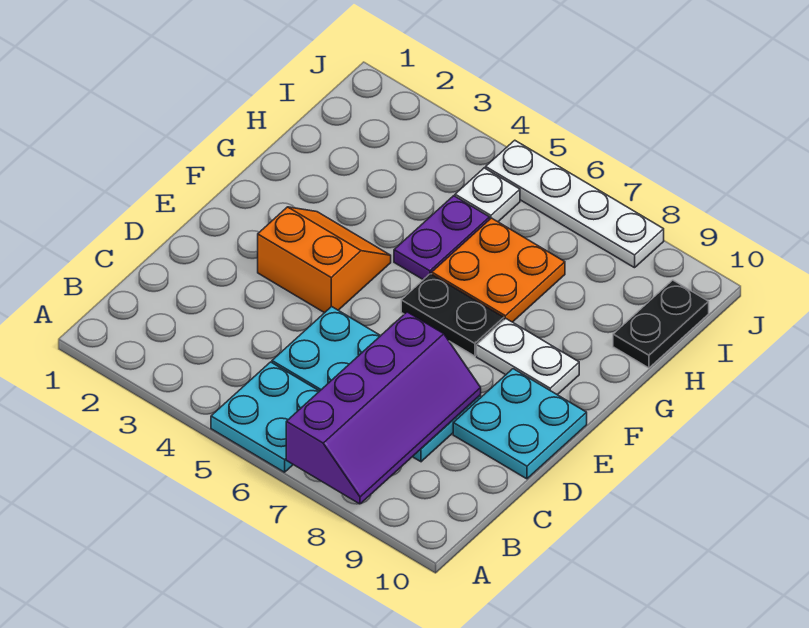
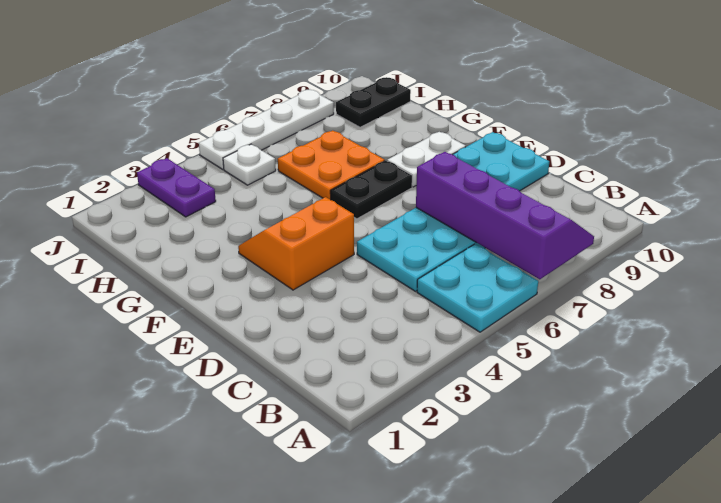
purple plate G5:H5 level 1 -> purple plate I3:J3 level 1
black plate H10:I10 level 1 -> black plate I9:I10 level 1

